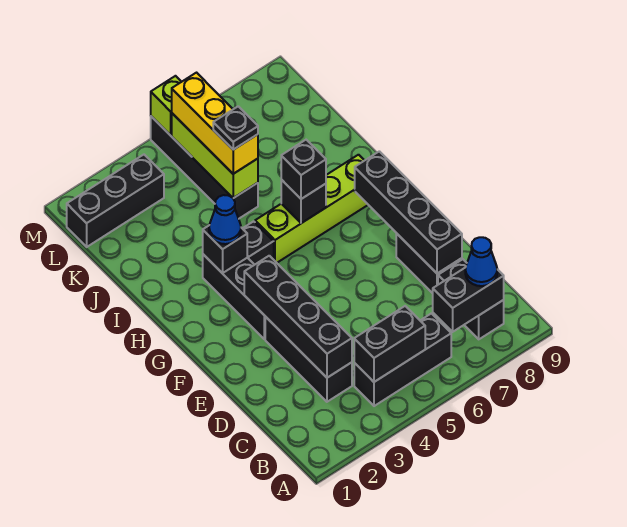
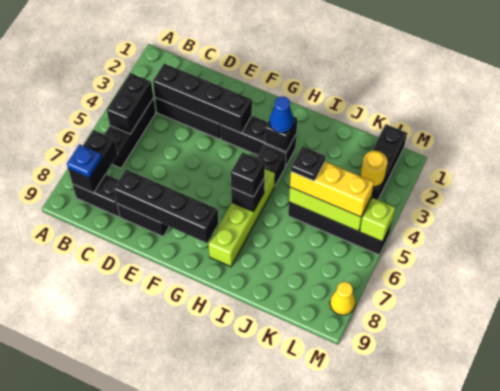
blue cone B8 level 3 -> blue plate B8 level 3
none -> yellow round brick L3 level 2
none -> yellow cone M8 level 1

